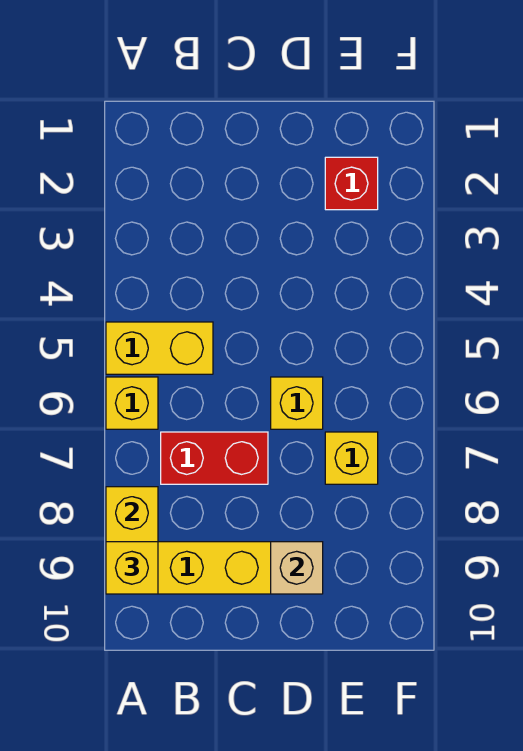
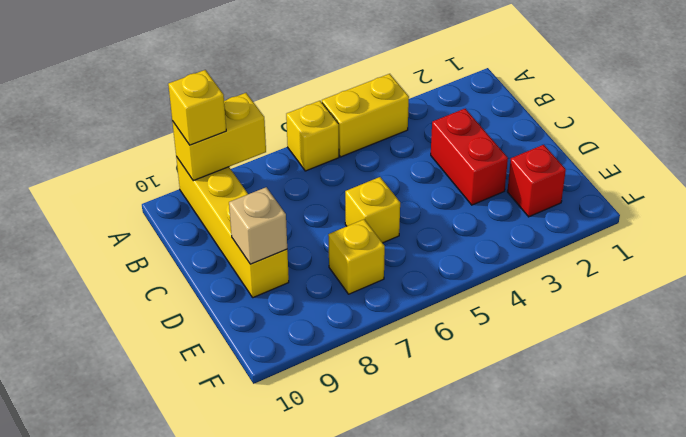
yellow brick A5:B5 level 1 -> yellow brick A4:A5 level 1
red brick B7:C7 level 1 -> red brick C3:D3 level 1

